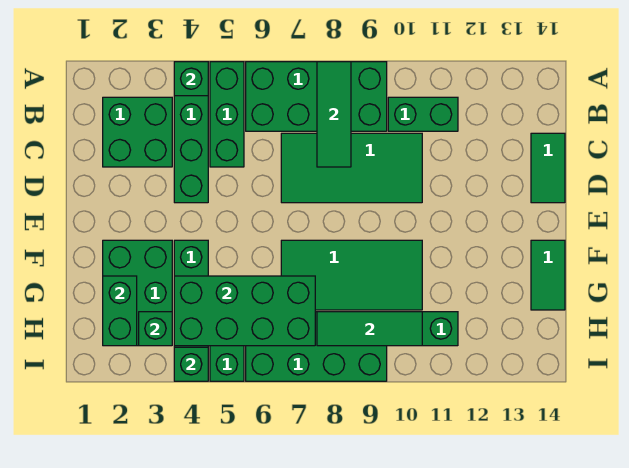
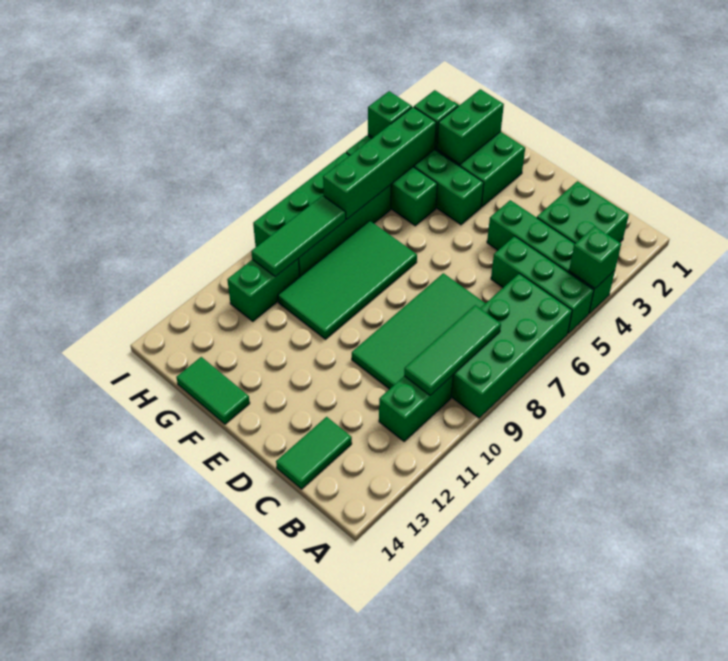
green tile A8:C8 level 2 -> green tile B8:B10 level 2
green tile C14:D14 level 1 -> green tile C13:C14 level 1
green brick G2:H2 level 2 -> green brick G2:G3 level 2
green brick G4:H7 level 2 -> green brick H4:H7 level 2

